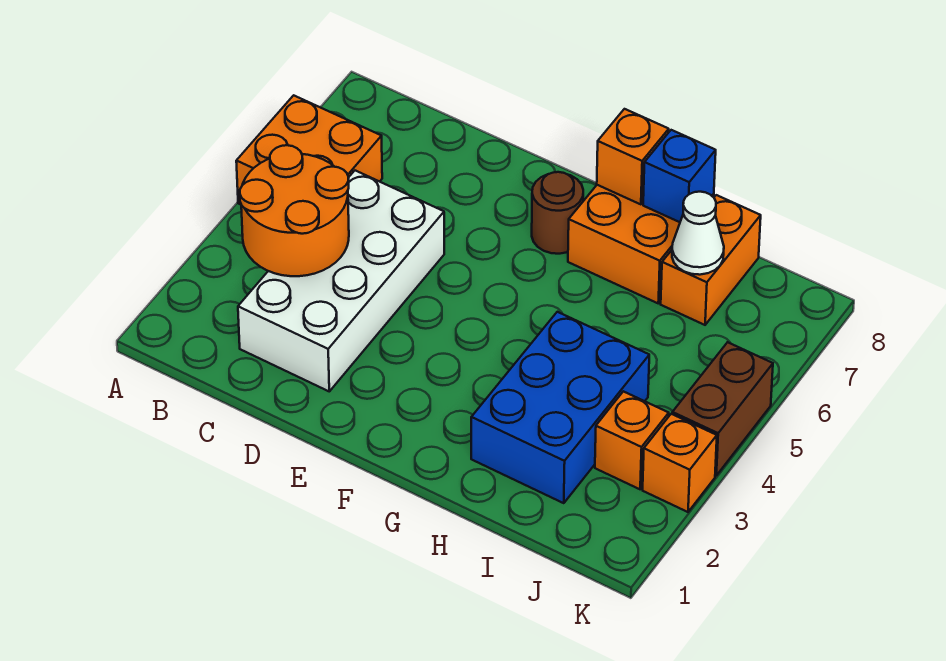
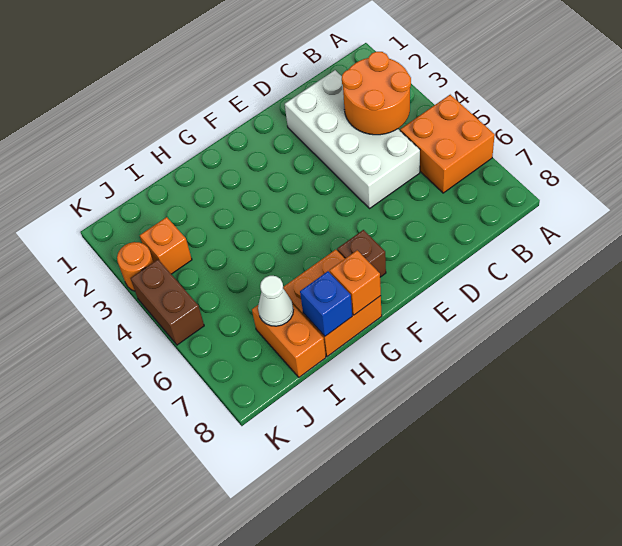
brown round brick F7 level 1 -> brown brick F7 level 1
blue brick H2:I4 level 1 -> none
orange brick K3 level 1 -> orange round brick K3 level 1

